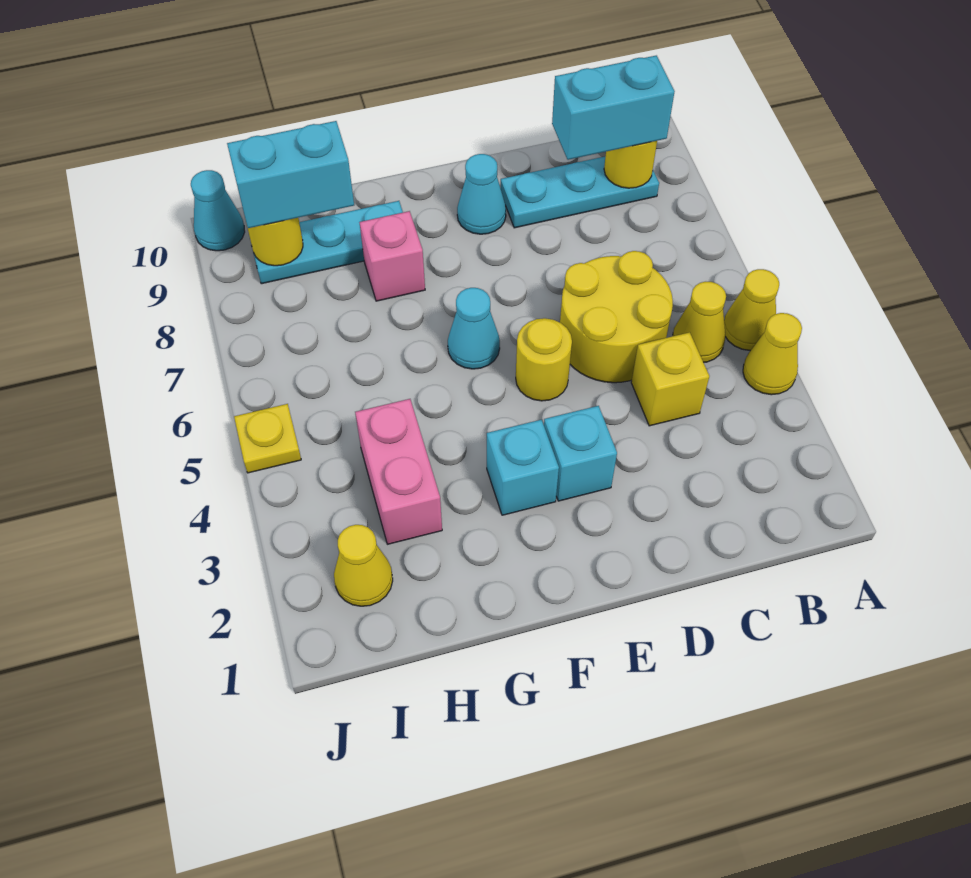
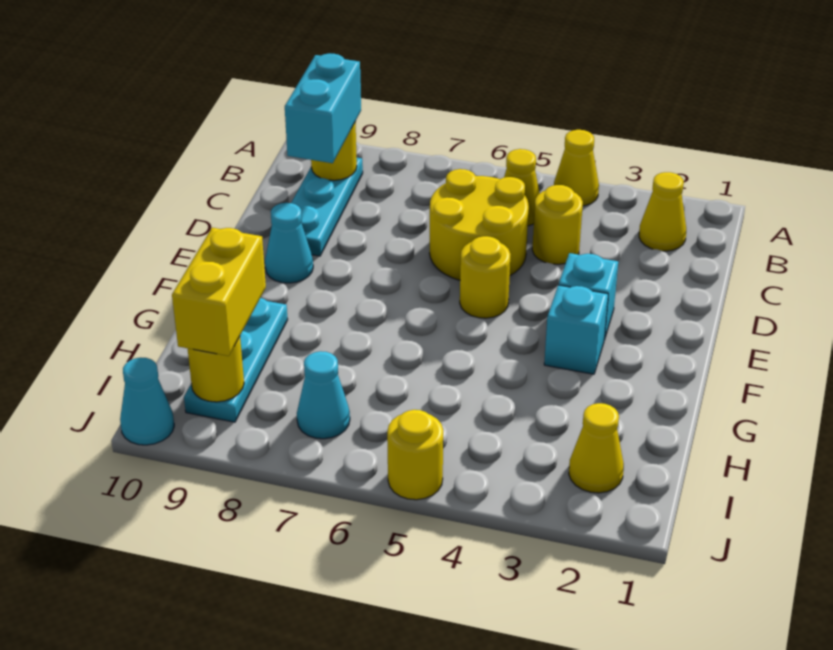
yellow cone A5 level 1 -> yellow cone B2 level 1
yellow brick C4 level 1 -> yellow round brick C4 level 1
cyan cone F6 level 1 -> cyan cone I7 level 1
pink brick G8 level 1 -> none
pink brick H3:H4 level 1 -> none
cyan brick H9:I9 level 3 -> yellow brick H9:I9 level 3
yellow plate J5 level 1 -> yellow round brick J5 level 1

